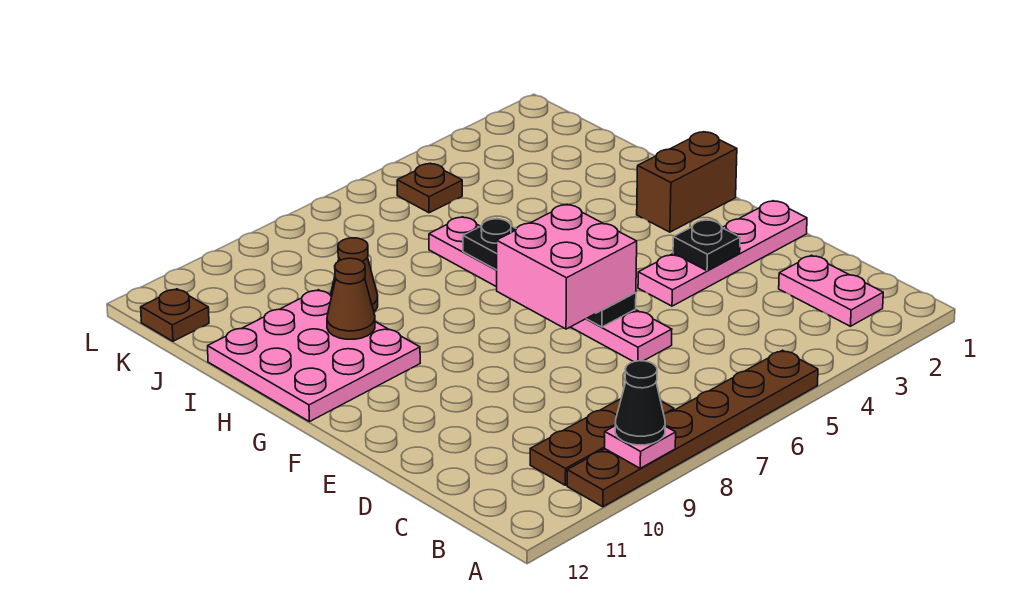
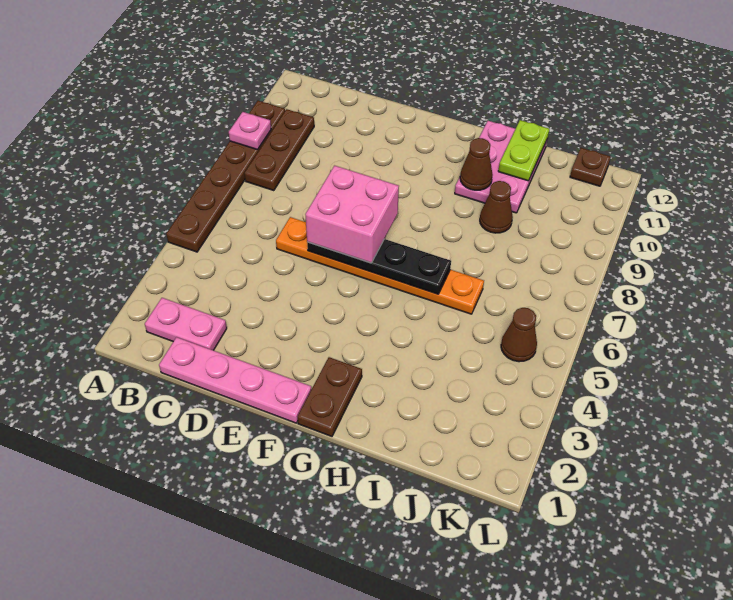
black cone A9 level 3 -> none
pink plate D6:I6 level 1 -> orange plate D6:I6 level 1
pink plate E1:E4 level 1 -> pink plate C1:F1 level 1
black plate E3 level 2 -> none
brown brick G1:G2 level 1 -> brown plate G1:G2 level 1
pink plate G10:I12 level 1 -> pink plate H10:I12 level 1
none -> lime plate I11:I12 level 2
brown plate K5 level 1 -> brown cone K5 level 1

